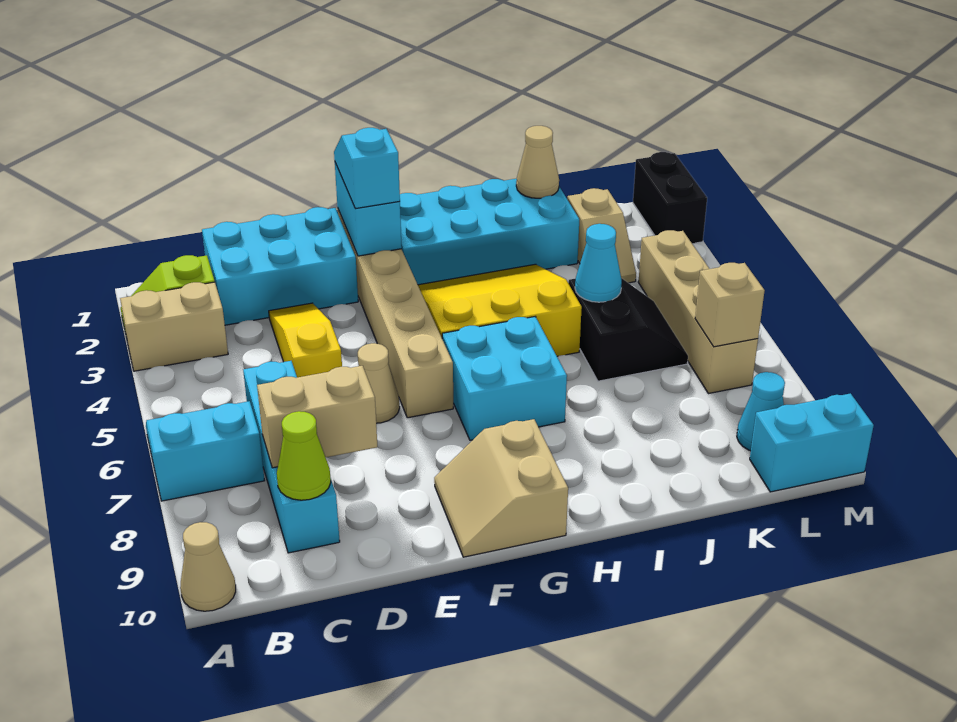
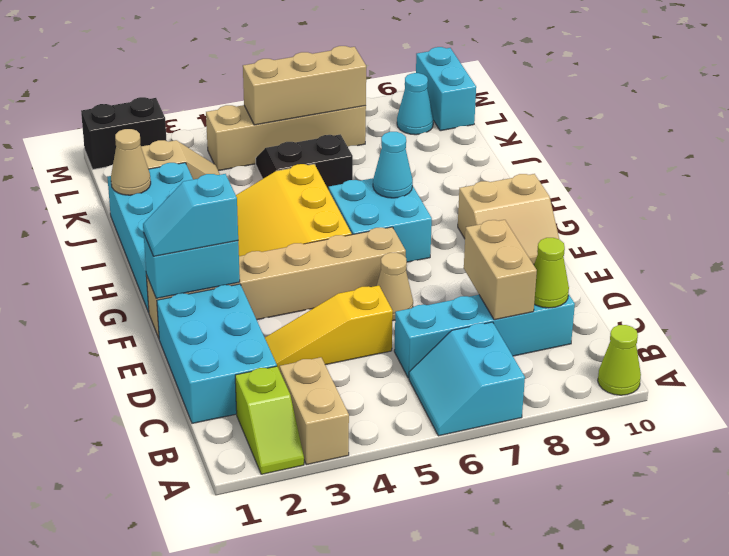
tan cone A10 level 1 -> lime cone A10 level 1
cyan cone J5 level 2 -> cyan cone H7 level 2
tan brick L7 level 2 -> tan brick L5:L7 level 2

